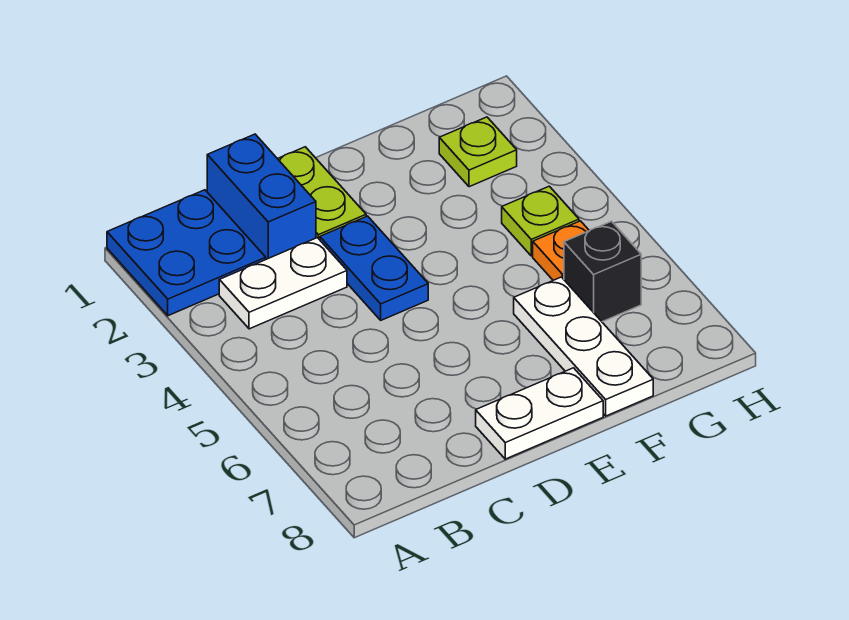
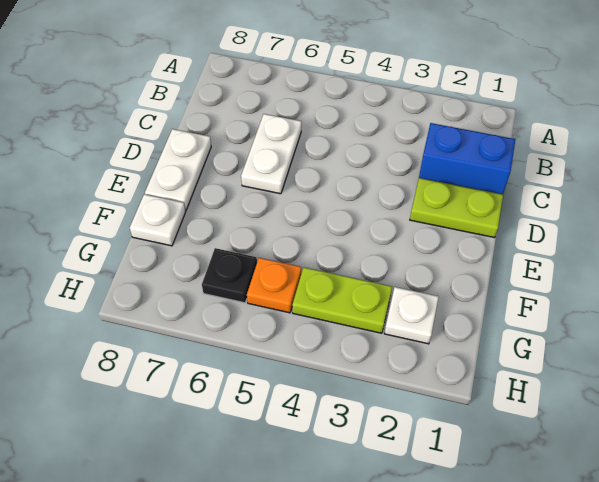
blue plate A1:B2 level 1 -> none
white plate B3:C3 level 1 -> white plate C6:D6 level 1
blue plate D3:D4 level 1 -> none
white plate F6:F8 level 1 -> white plate F8 level 1
lime plate G2 level 1 -> white plate G2 level 1
lime plate G4 level 1 -> lime plate G3:G4 level 1
black brick G6 level 1 -> black plate G6 level 1

